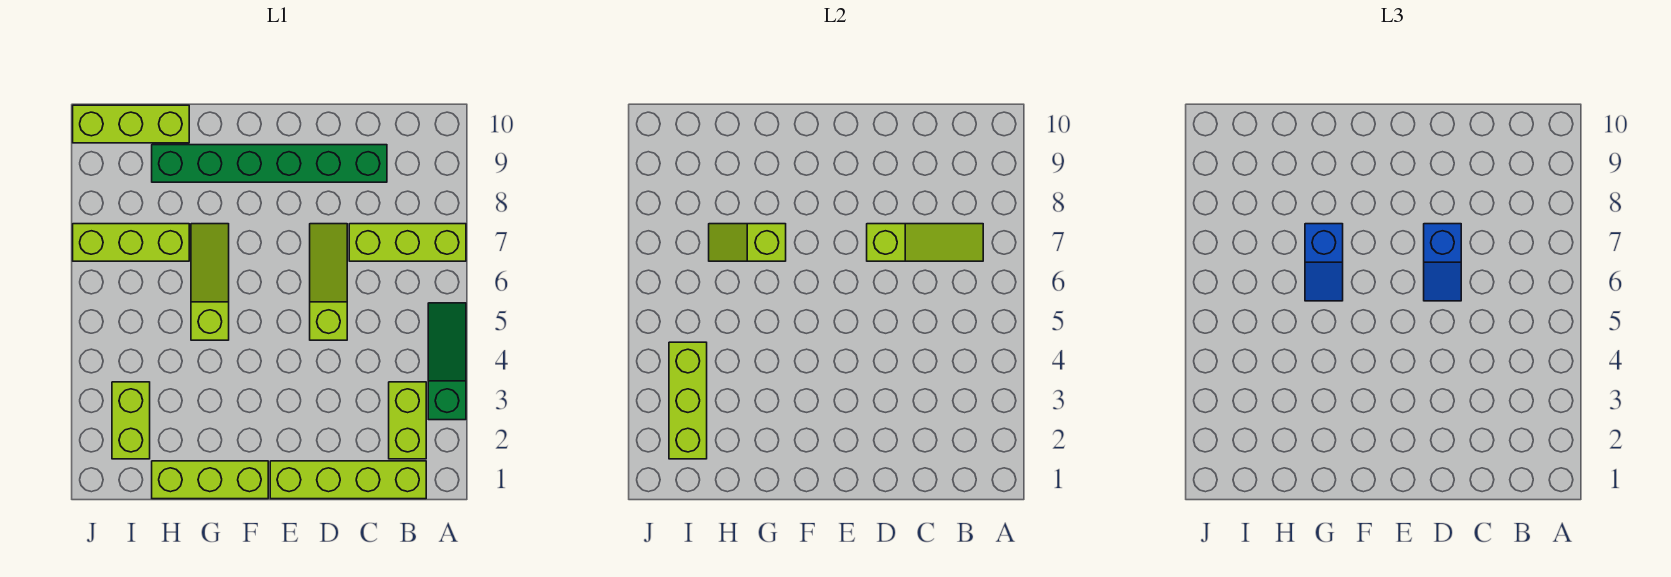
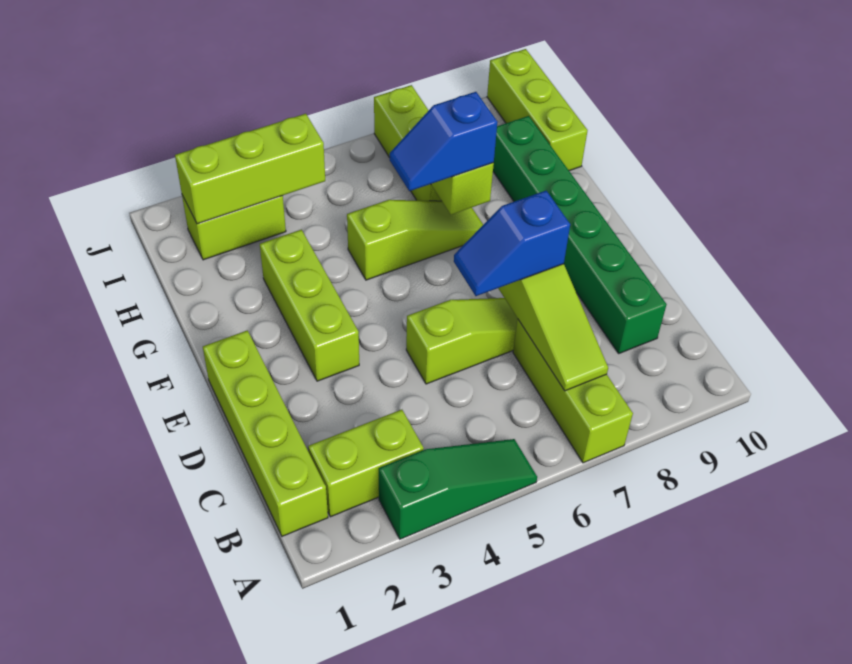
lime brick F1:H1 level 1 -> lime brick E3:G3 level 1

